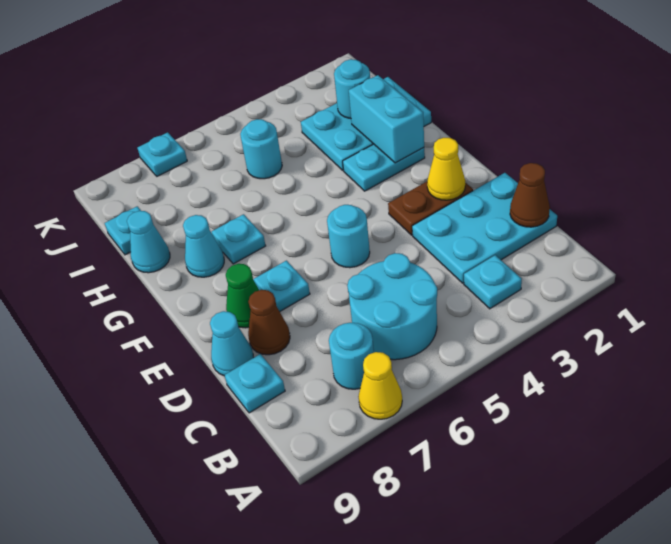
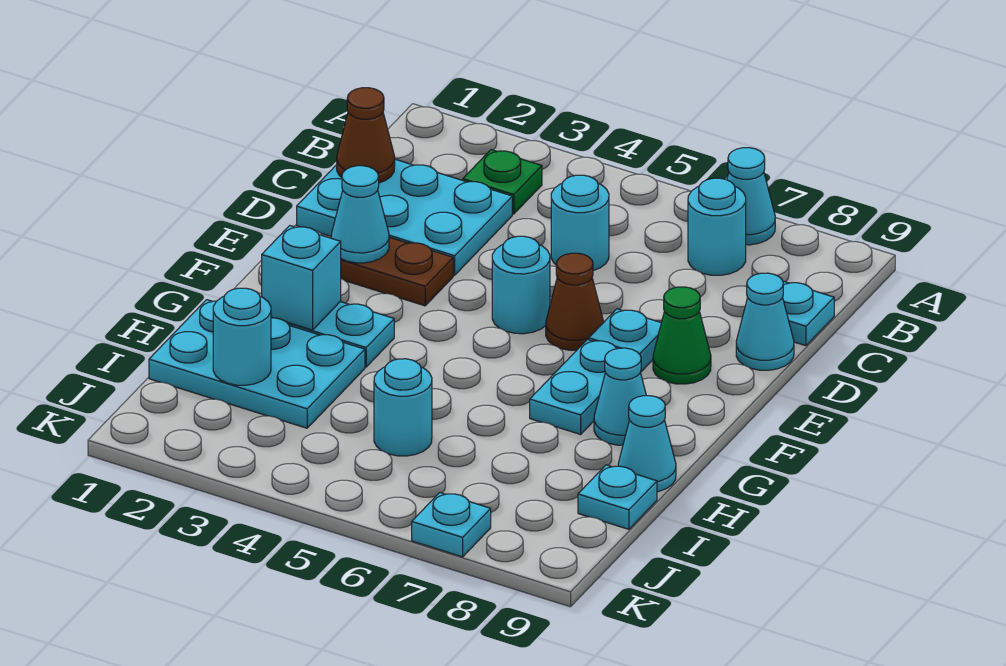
yellow cone A7 level 1 -> cyan cone A7 level 1
cyan plate B3 level 1 -> green plate B3 level 1
cyan round brick B5:C6 level 1 -> cyan round brick C5 level 1
brown cone D8 level 1 -> brown cone E6 level 1
yellow cone E2 level 2 -> cyan cone E2 level 2
cyan brick G2:H2 level 2 -> cyan brick G2 level 2
cyan plate G7 level 1 -> cyan plate F7:G7 level 1

